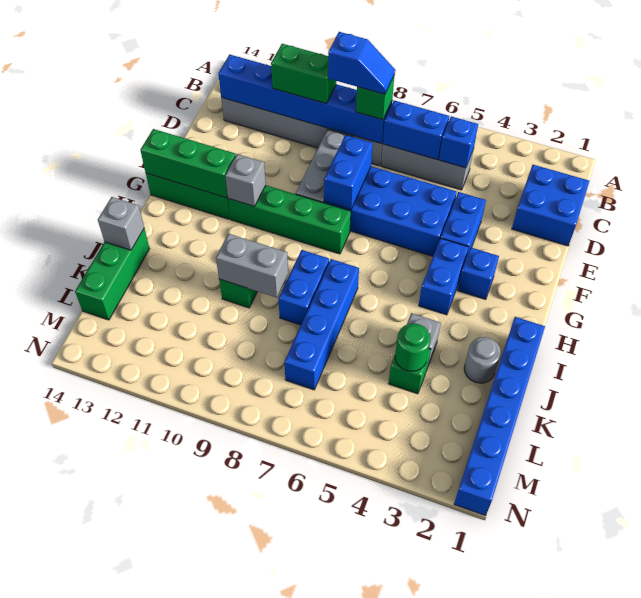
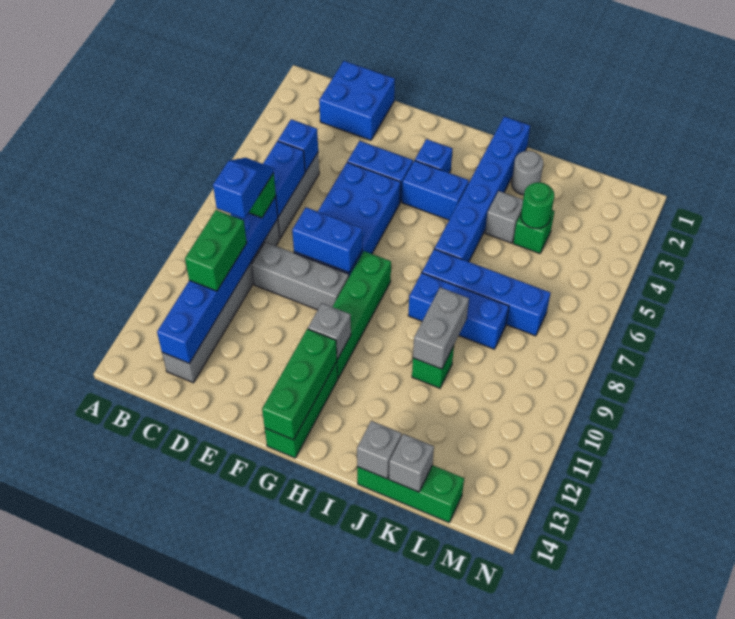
blue brick I1:N1 level 1 -> blue brick I1:I6 level 1
blue brick I8:J8 level 1 -> blue brick I8:K8 level 1
none -> grey brick K14 level 2

